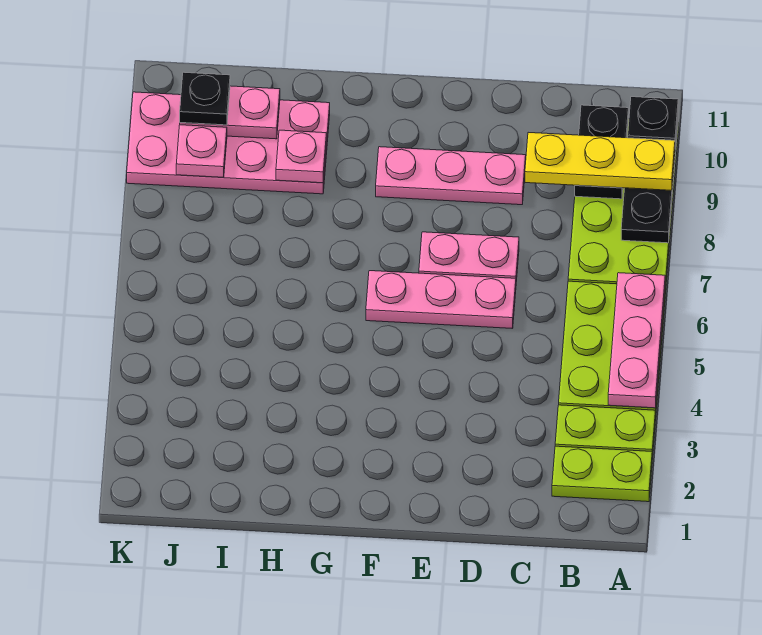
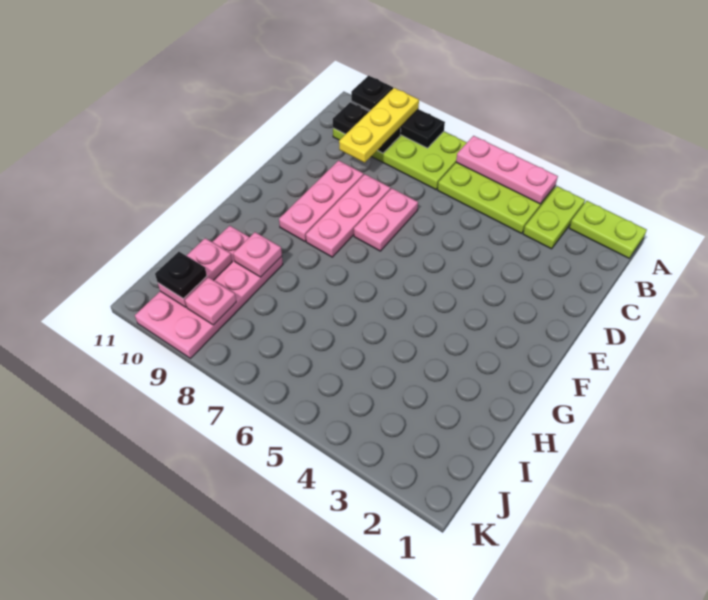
lime plate A2:B2 level 1 -> lime plate A1:A2 level 1
pink plate D6:F6 level 1 -> pink plate D8:F8 level 1

